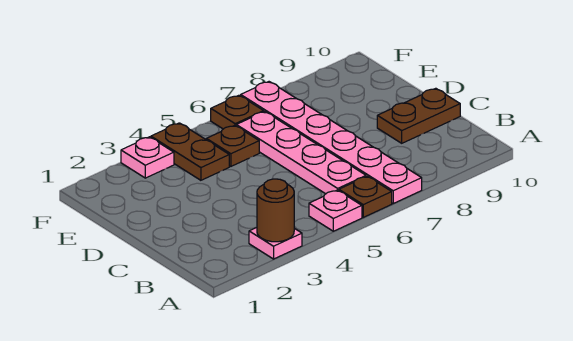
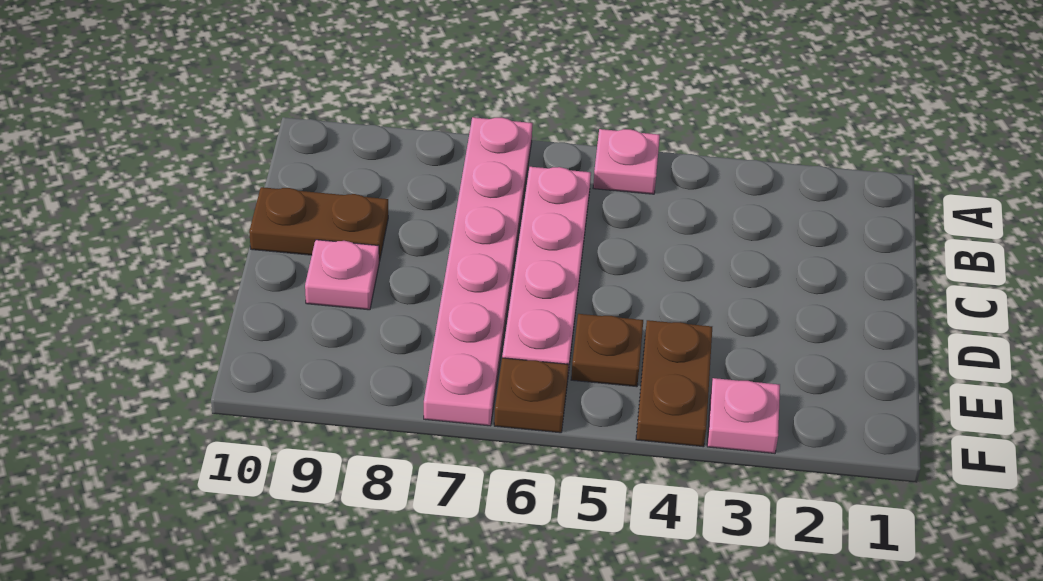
pink plate A3 level 1 -> pink plate D9 level 1
brown round brick A3 level 2 -> none
brown plate A6 level 1 -> none

